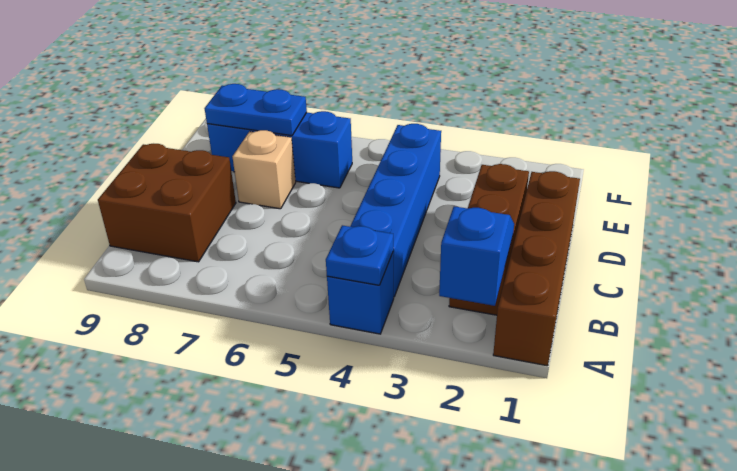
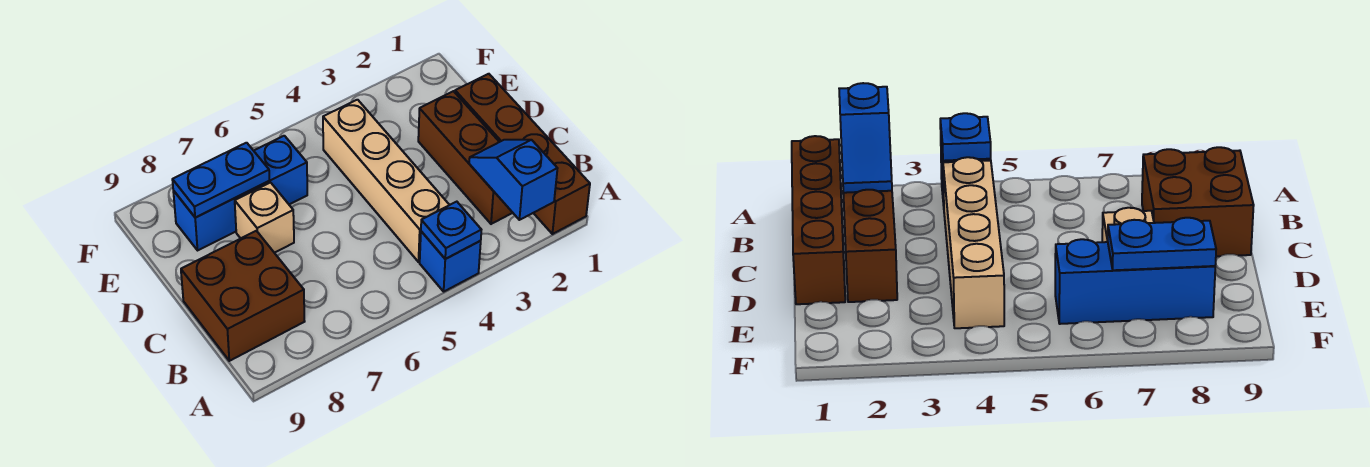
blue brick B4:E4 level 1 -> tan brick B4:E4 level 1

